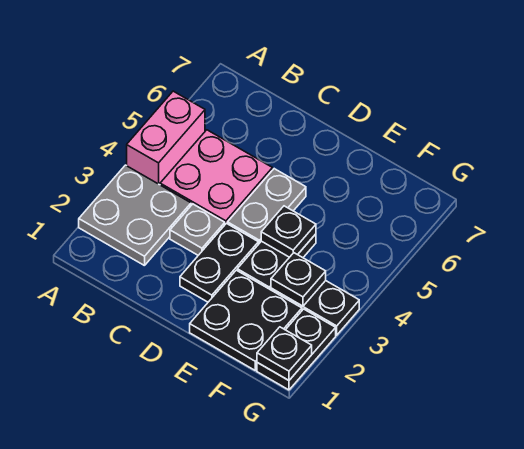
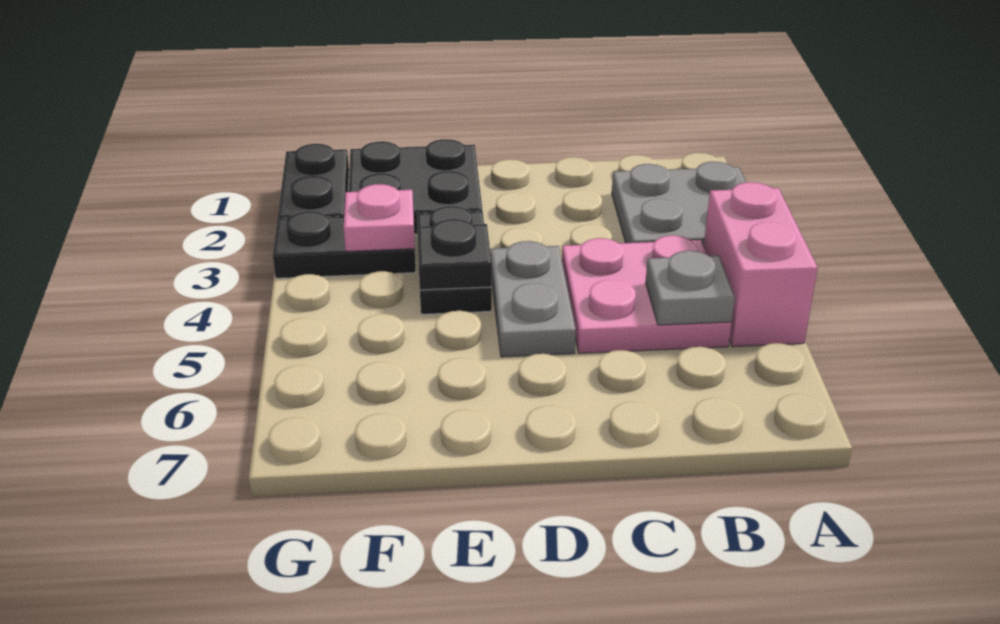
grey plate C3 level 1 -> grey plate B5 level 2
black plate D2:D3 level 1 -> none
black plate F3 level 2 -> pink plate F3 level 2
black plate G1 level 2 -> none

